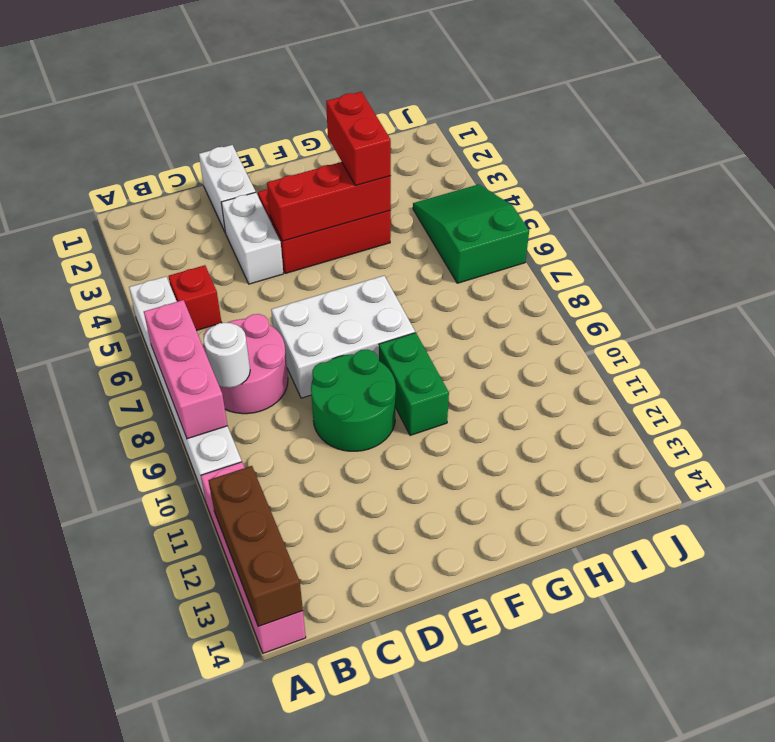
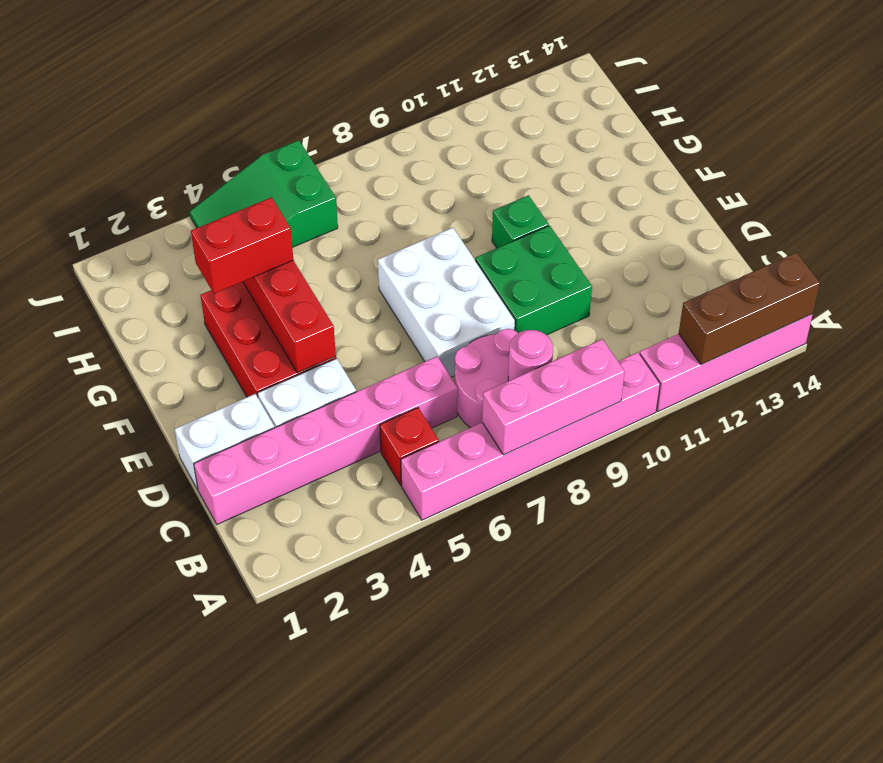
white brick A5:A10 level 1 -> pink brick A5:A10 level 1
white round brick B8 level 2 -> pink round brick B8 level 2
none -> pink brick C1:C6 level 1
green round brick D9:E10 level 1 -> green brick D9:E10 level 1
green brick F9:F10 level 1 -> green brick F10 level 1

